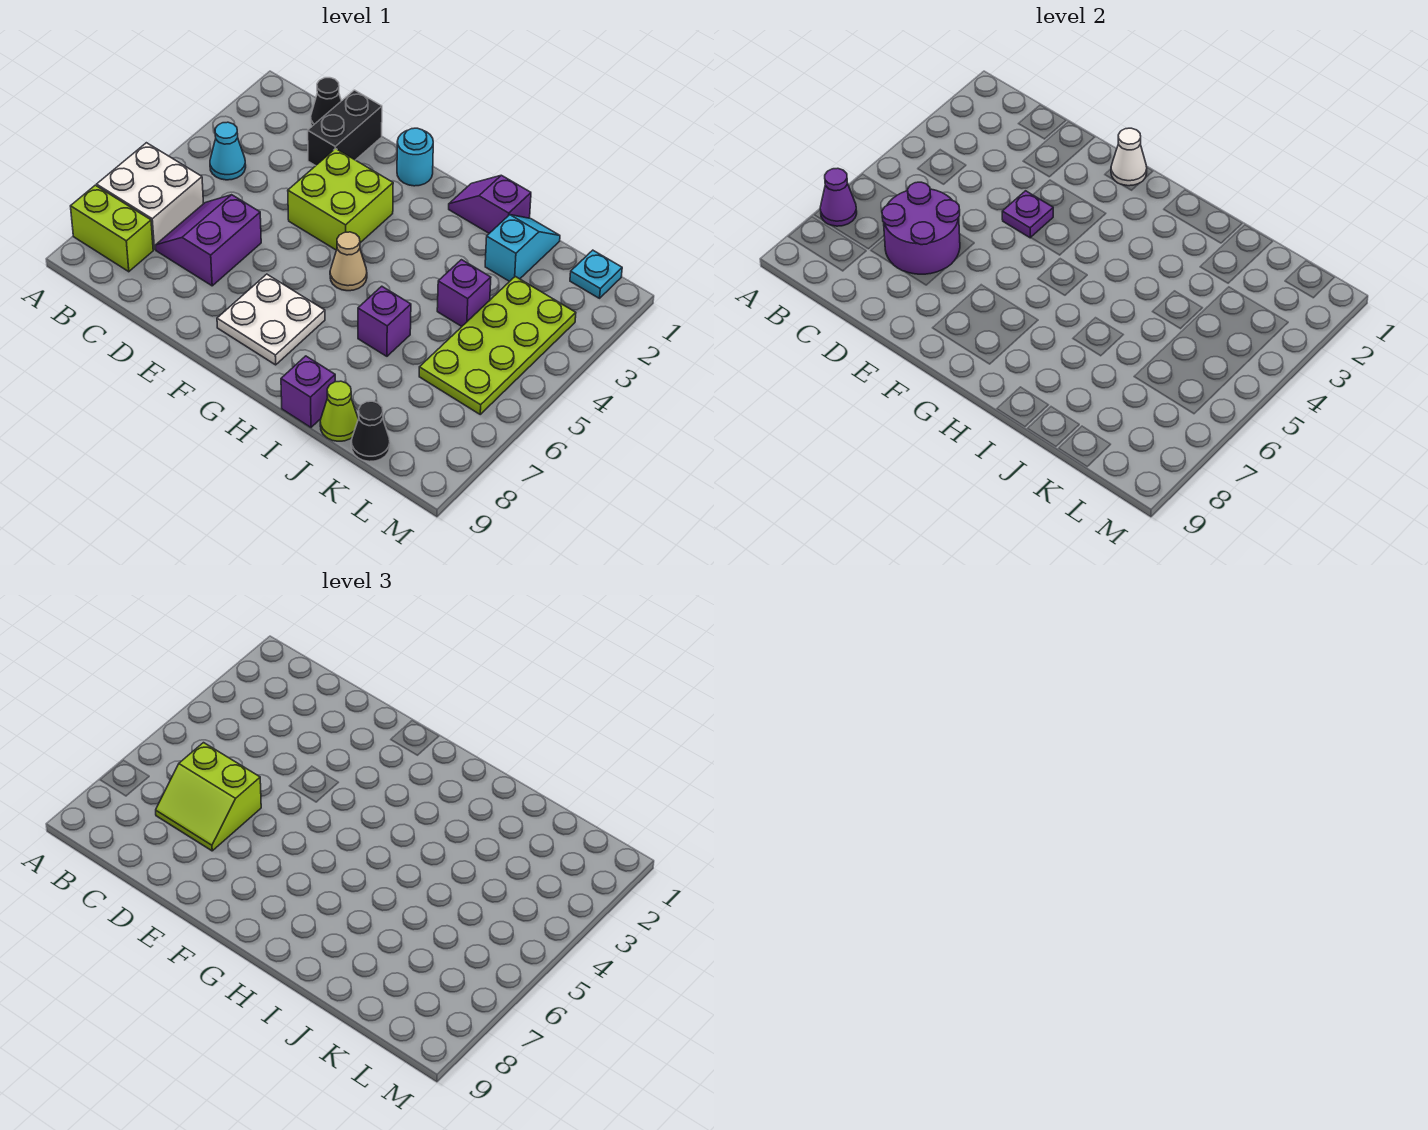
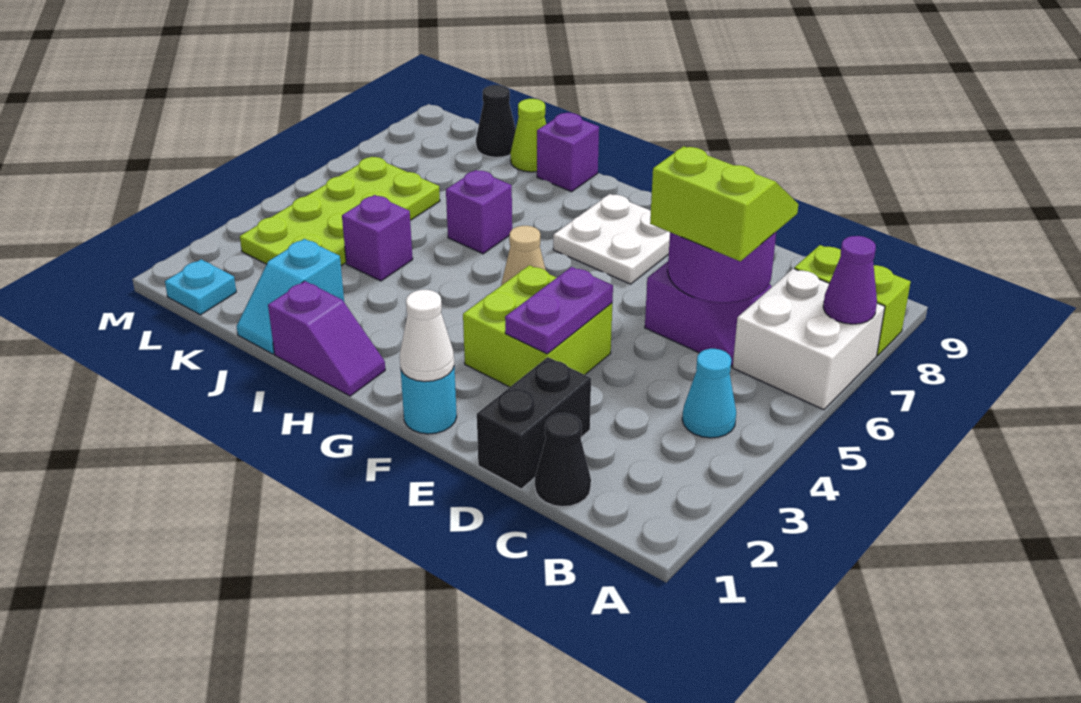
purple plate E4 level 2 -> purple plate E3:E4 level 2

